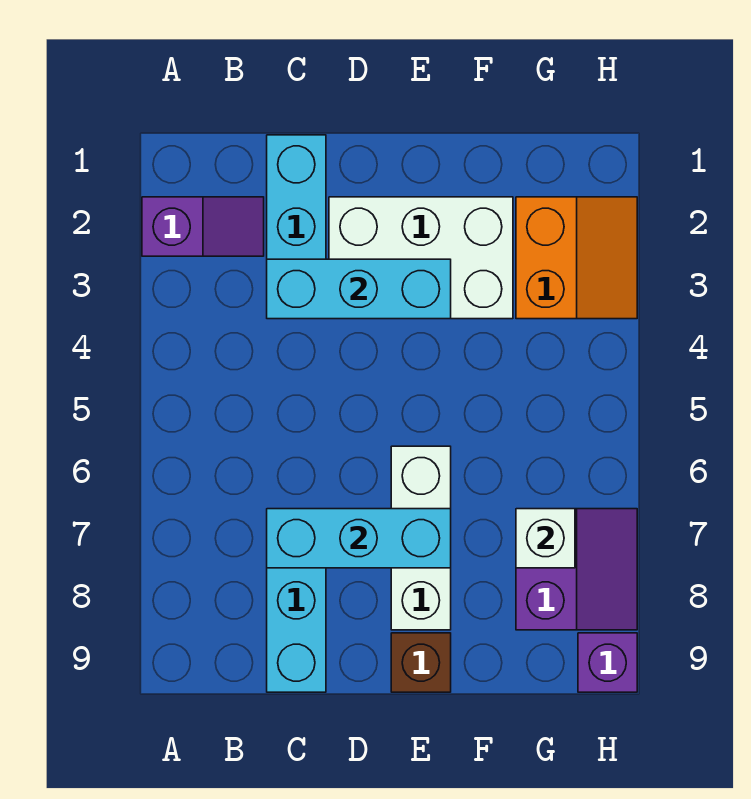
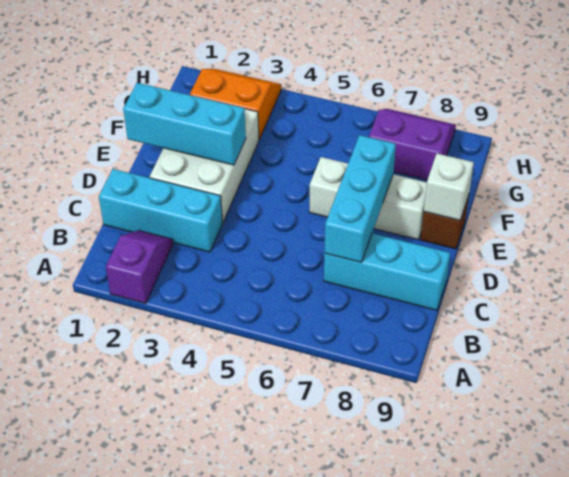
cyan brick C3:E3 level 2 -> cyan brick E1:E3 level 2
white brick G7 level 2 -> white brick E9 level 2
purple brick H9 level 1 -> none

